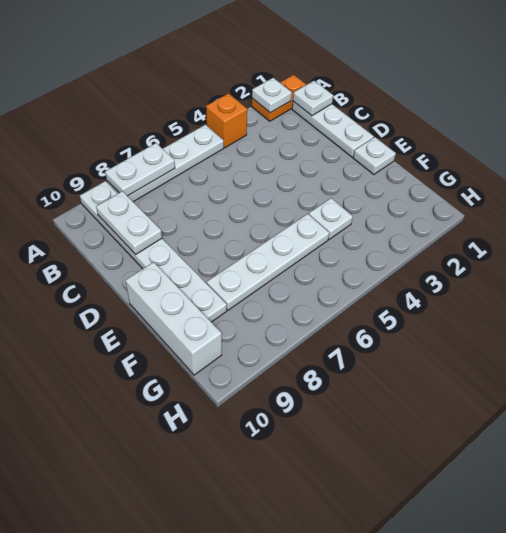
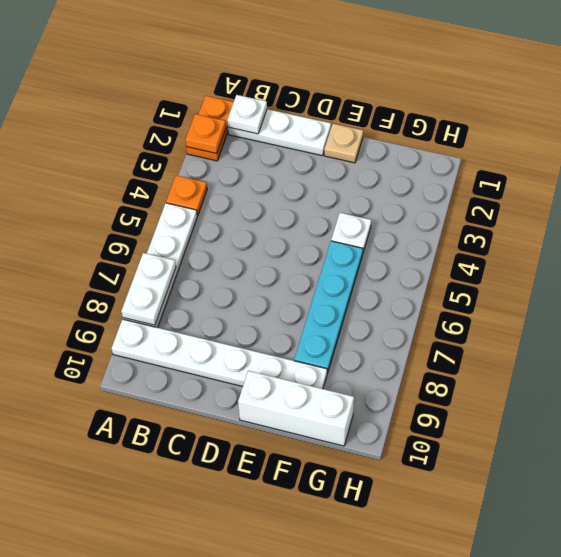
white plate A2 level 2 -> orange plate A2 level 2
orange brick A4 level 1 -> orange plate A4 level 1
white plate B9:C9 level 2 -> none
white plate E1 level 1 -> tan plate E1 level 1
white plate F5:F8 level 1 -> cyan plate F5:F8 level 1

